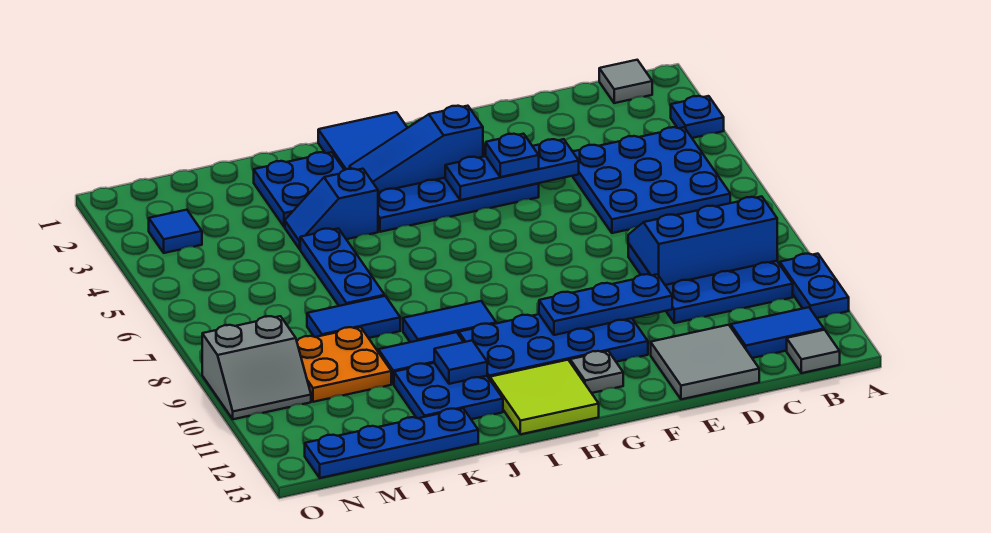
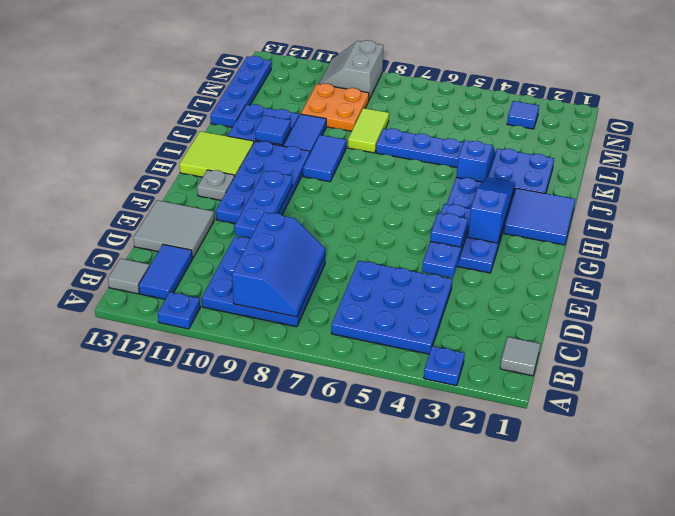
blue plate A10:A11 level 1 -> blue plate A11 level 1
blue tile K8:L8 level 1 -> lime tile K8:L8 level 1

